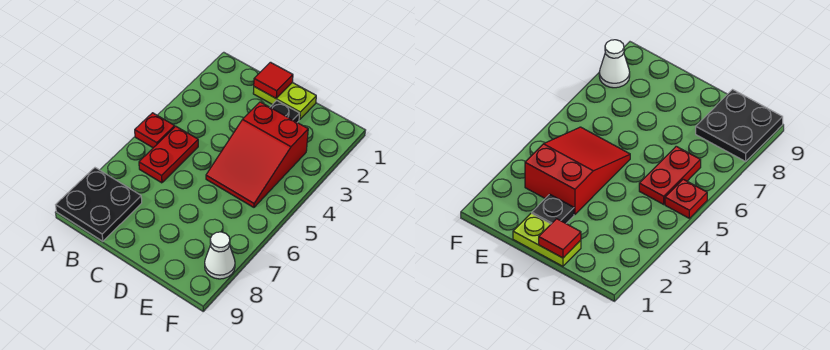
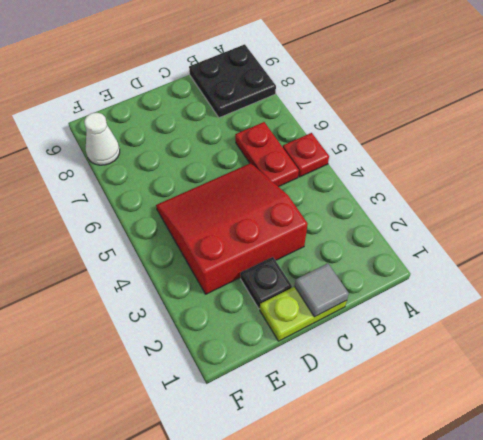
red tile C1 level 2 -> grey tile C1 level 2
red slope D3:E5 level 1 top 3 -> red slope C3:E5 level 1 top 3

